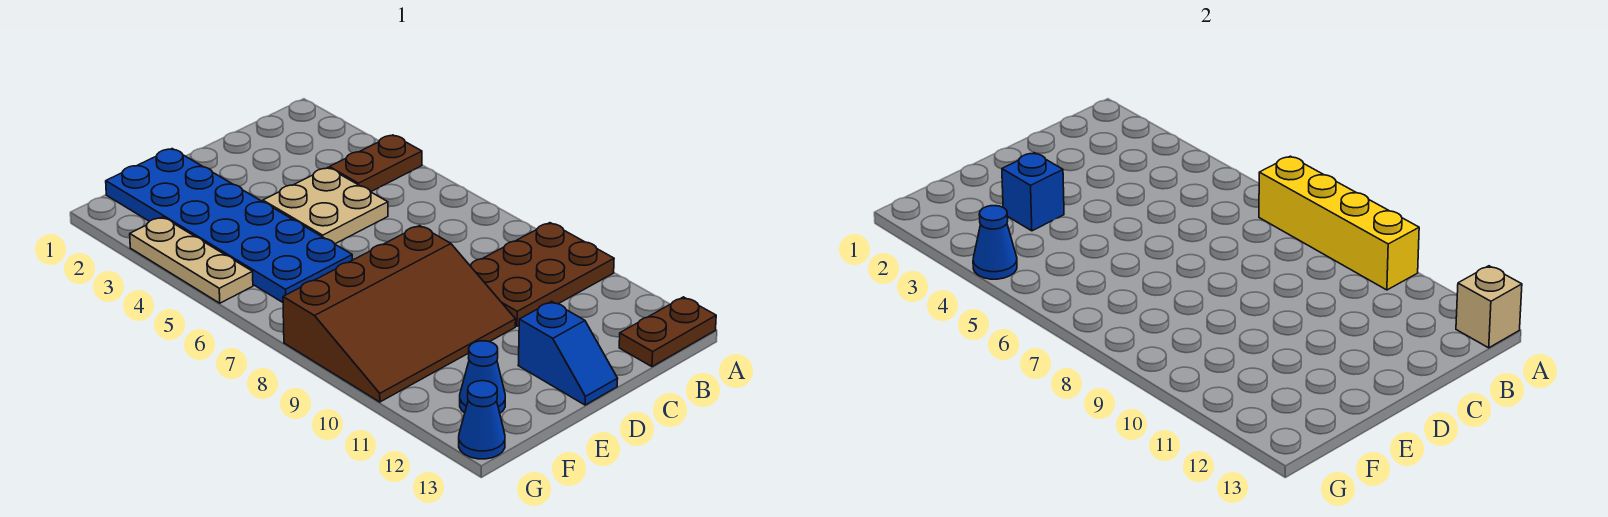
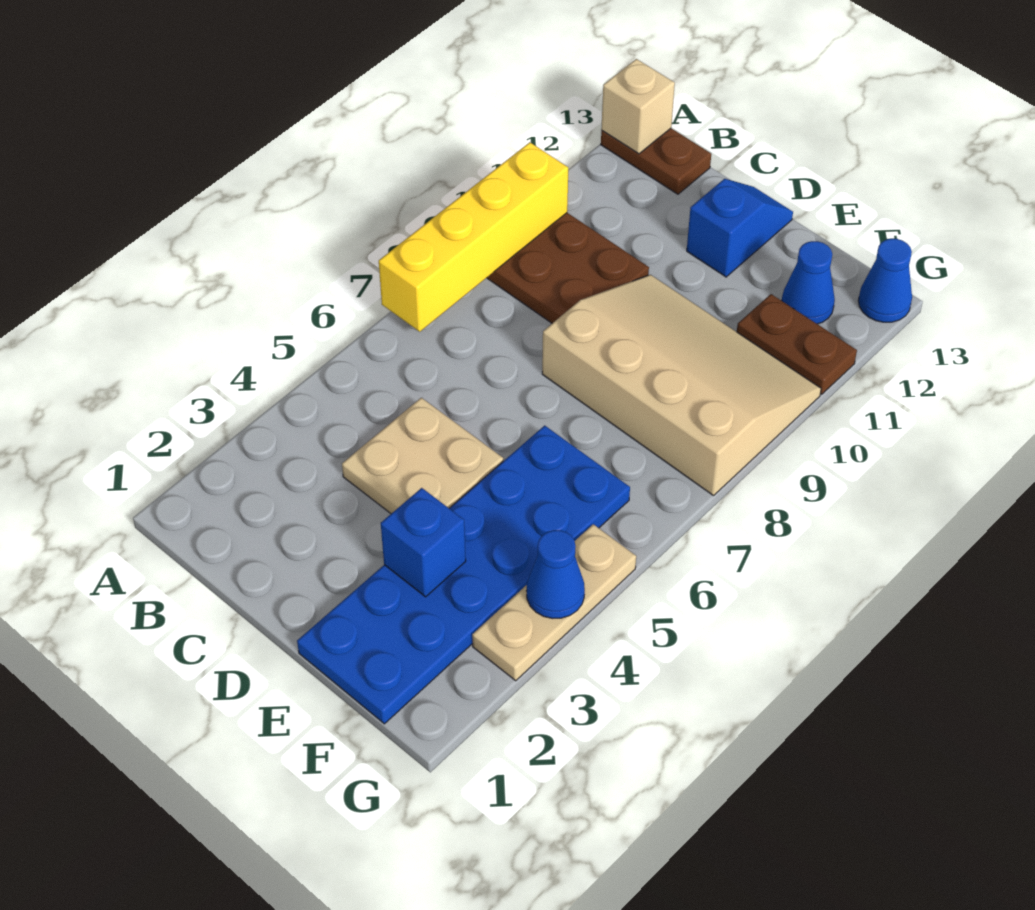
brown plate A4:B4 level 1 -> brown plate F11:G11 level 1
brown slope D8:G10 level 1 top 8 -> tan slope D8:G10 level 1 top 8

